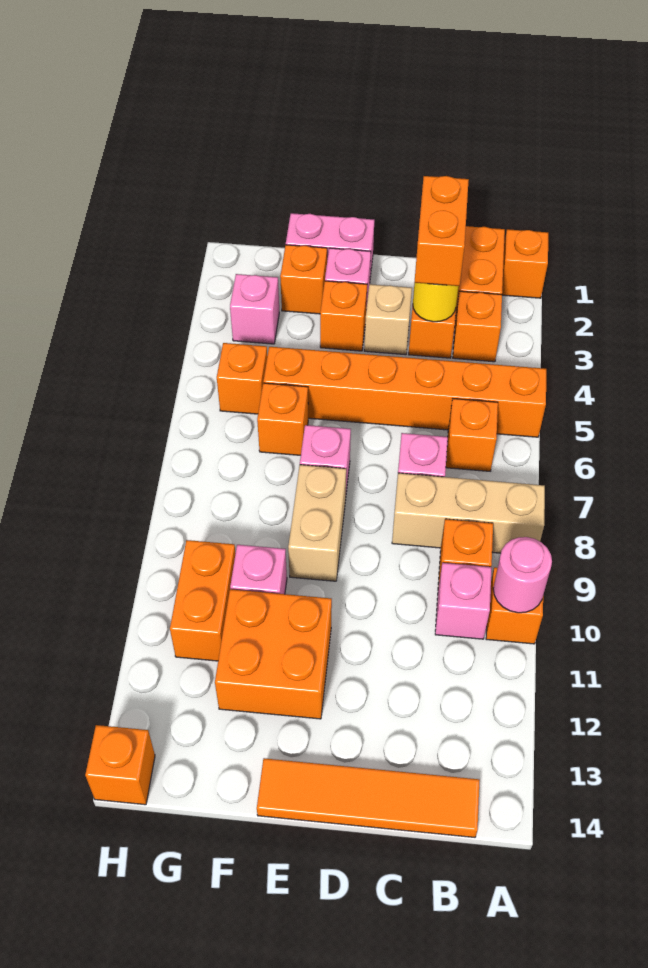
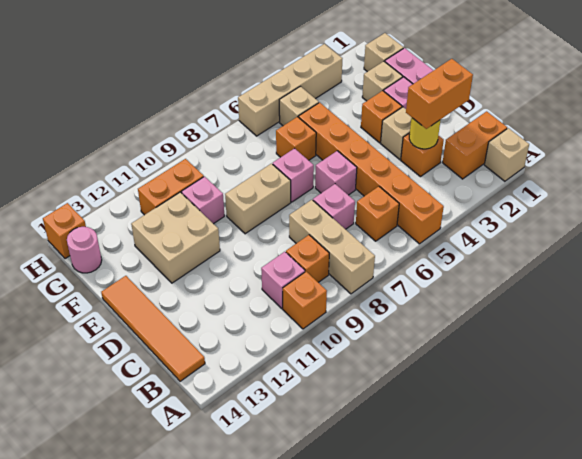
orange brick A1 level 1 -> tan brick A1 level 1
pink round brick A10 level 2 -> pink round brick G14 level 1
orange brick B3 level 1 -> none
orange brick E11:F12 level 1 -> tan brick E11:F12 level 1
orange brick F2 level 1 -> tan brick F2 level 1
none -> tan brick G1 level 1
pink brick G3 level 1 -> pink brick D6 level 1
orange brick G5 level 1 -> tan brick G5 level 1
none -> tan brick H3:H6 level 1

